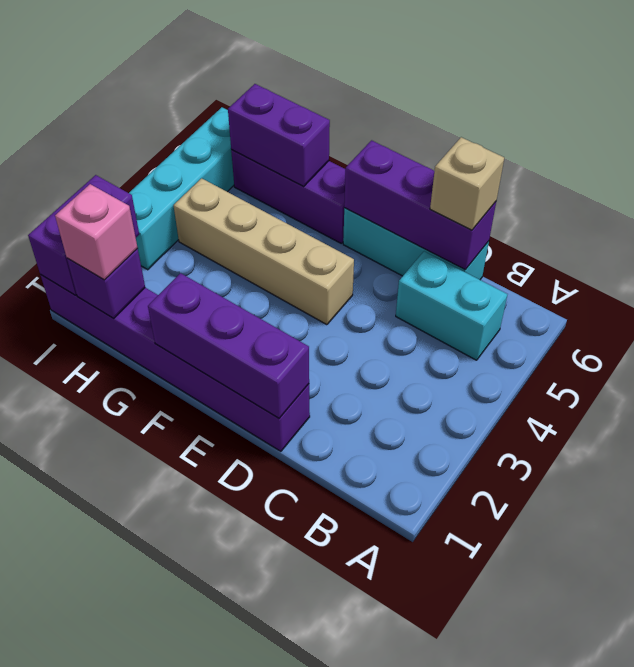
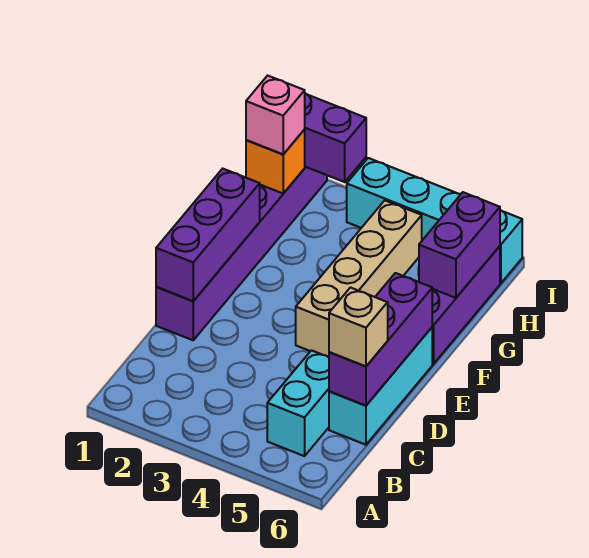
purple brick H1 level 2 -> orange brick H1 level 2

